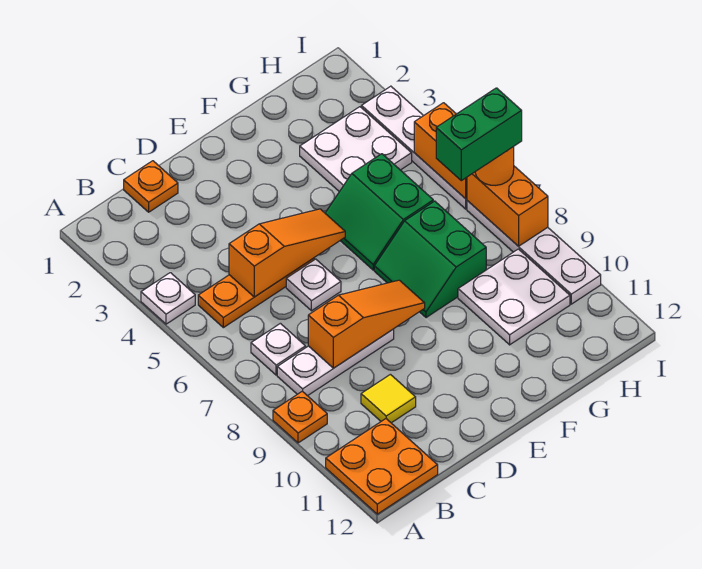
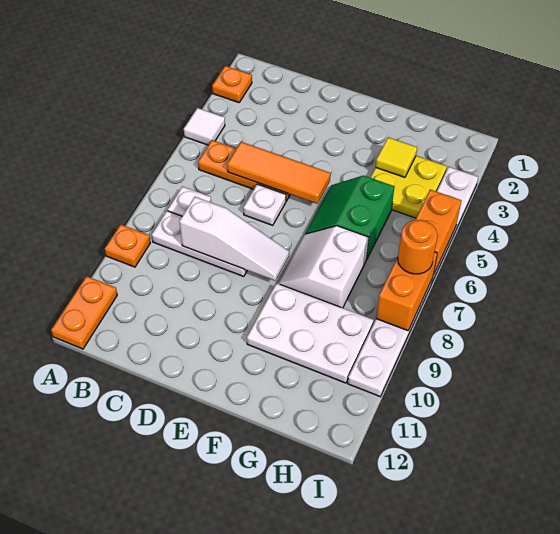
white plate A4 level 1 -> white tile A4 level 1
orange plate A11:B12 level 1 -> orange plate A11:A12 level 1
orange plate C1 level 1 -> orange plate A2 level 1
orange slope C5:E5 level 2 top C -> orange tile C5:E5 level 2
orange slope C8:E8 level 2 top C -> white slope C8:E8 level 2 top C
yellow tile C10 level 1 -> yellow tile G3 level 2
green slope F7:G8 level 1 top G -> white slope F7:G8 level 1 top G
white plate G3:H4 level 1 -> yellow plate G3:H4 level 1
white plate G9:H10 level 1 -> white plate F9:H10 level 1
green brick H7:I7 level 4 -> none

